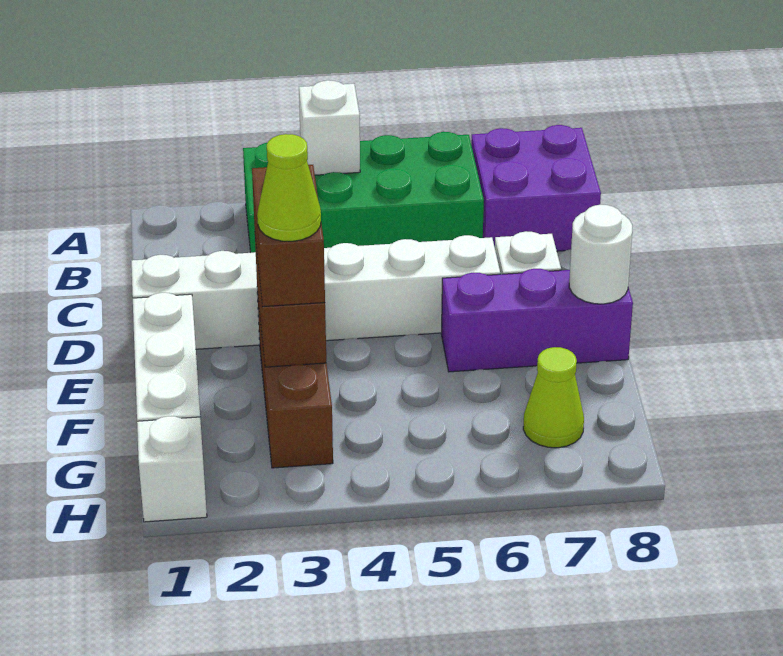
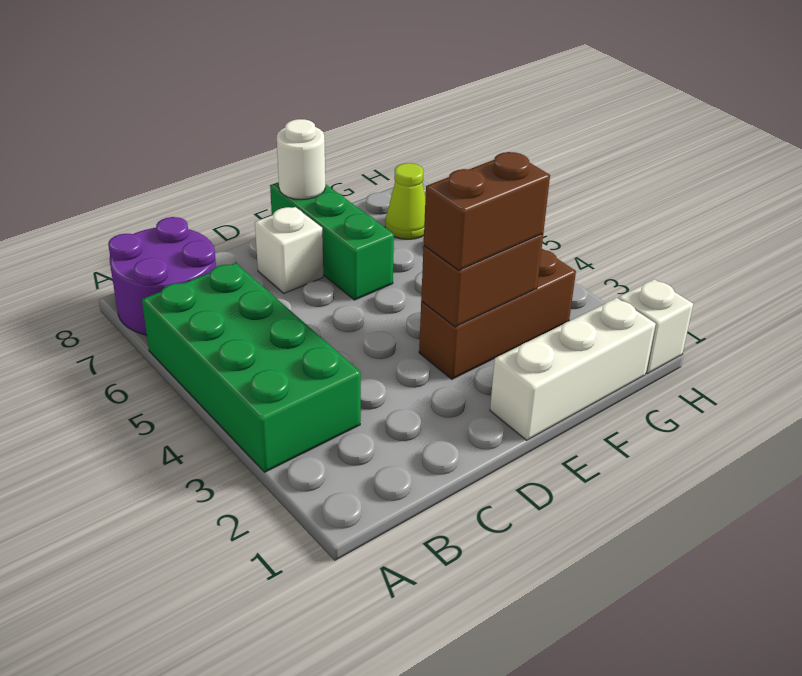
white brick A4 level 2 -> none
purple brick A7:B8 level 1 -> purple round brick A7:B8 level 1
white brick D1:D6 level 1 -> none
purple brick E6:E8 level 1 -> green brick E6:E8 level 1
lime cone F3 level 4 -> none

